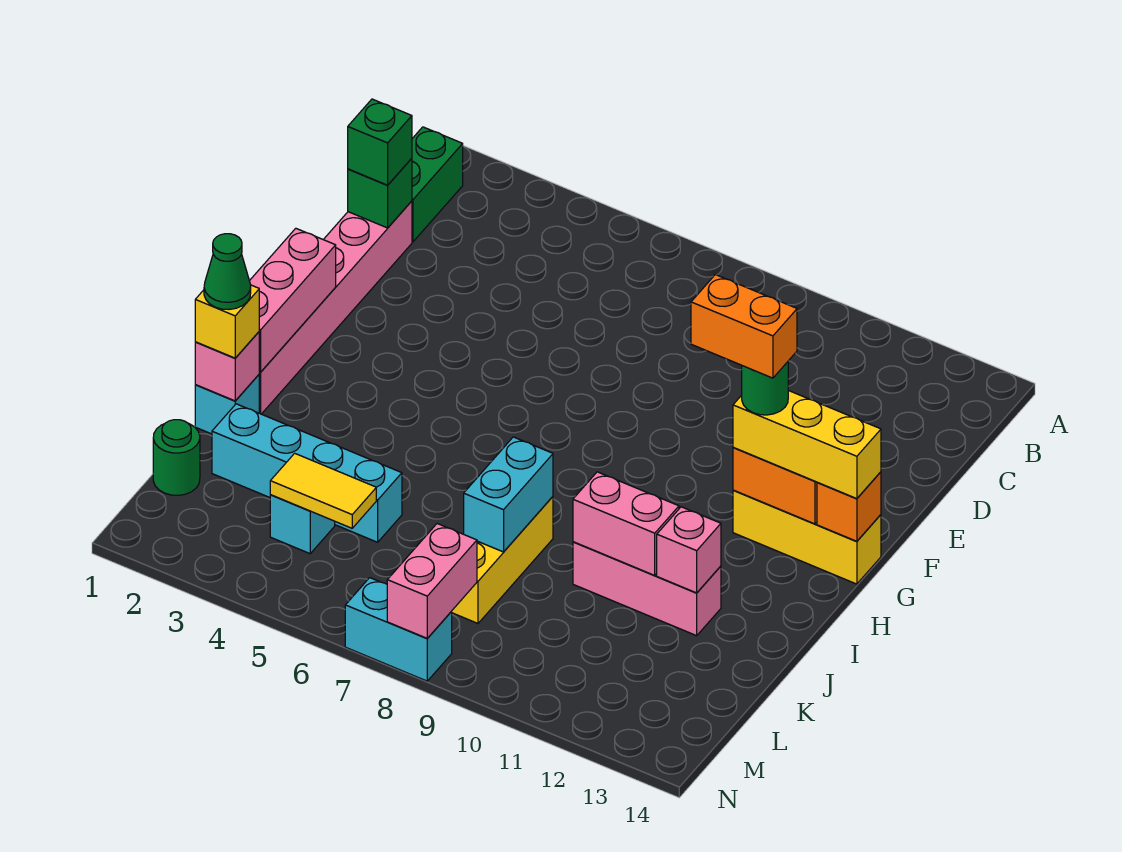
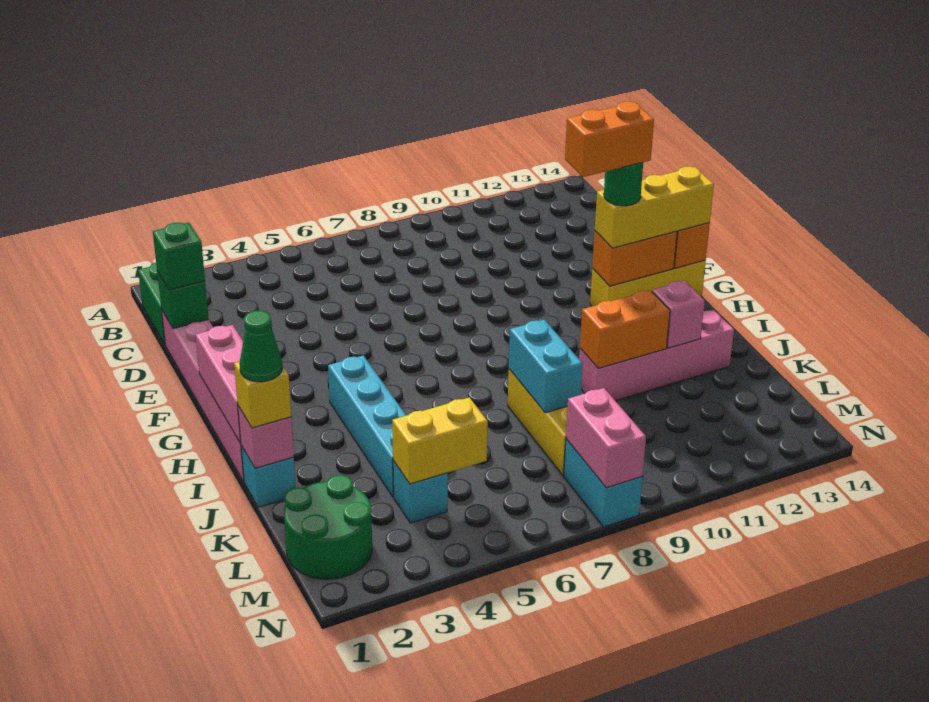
pink brick J10:J12 level 1 -> pink brick J10:J13 level 1
pink brick J10:J11 level 2 -> orange brick J10:J11 level 2
cyan brick K2:K5 level 1 -> cyan brick H4:K4 level 1
green round brick L1 level 1 -> green round brick L1:M2 level 1
yellow tile L4:L5 level 2 -> yellow brick L4:L5 level 2
cyan brick N7:N8 level 1 -> cyan brick M8:N8 level 1

